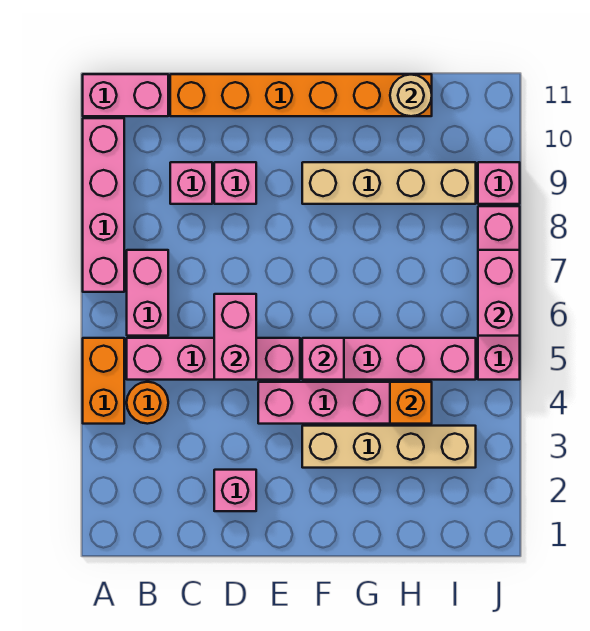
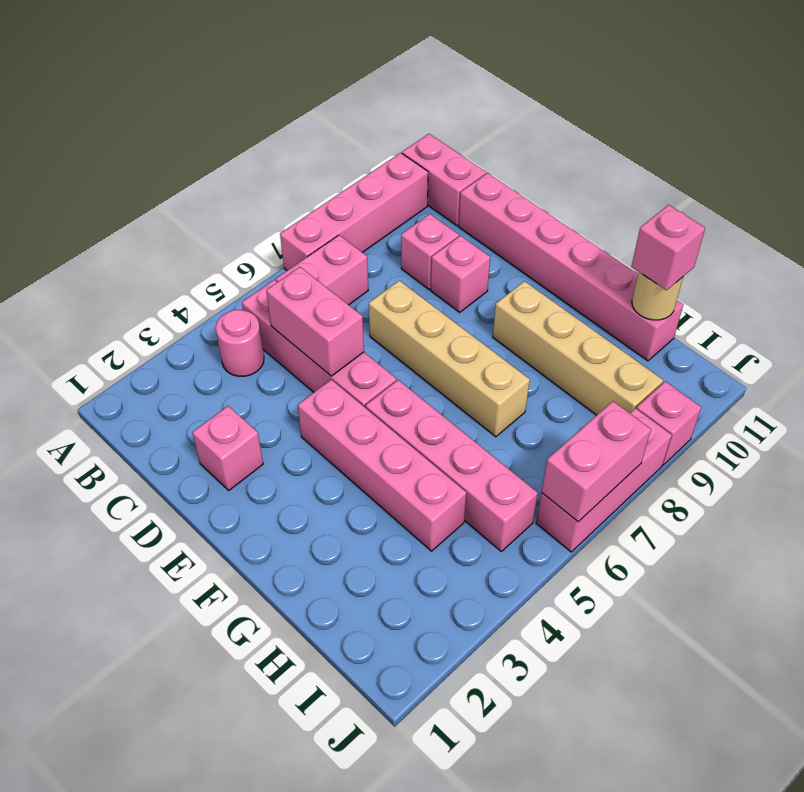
orange brick A4:A5 level 1 -> none
orange round brick B4 level 1 -> pink round brick B4 level 1
orange brick C11:H11 level 1 -> pink brick C11:H11 level 1
pink brick D5:D6 level 2 -> pink brick C5:D5 level 2
tan brick F3:I3 level 1 -> tan brick D7:G7 level 1
pink brick F5 level 2 -> pink brick H11 level 3
orange brick H4 level 2 -> none
pink brick J5:J8 level 1 -> pink brick J6:J8 level 1

